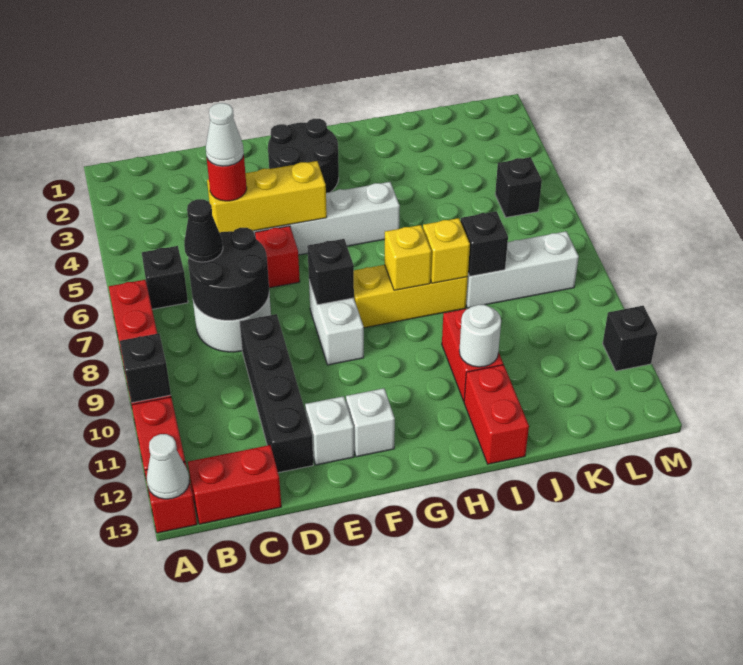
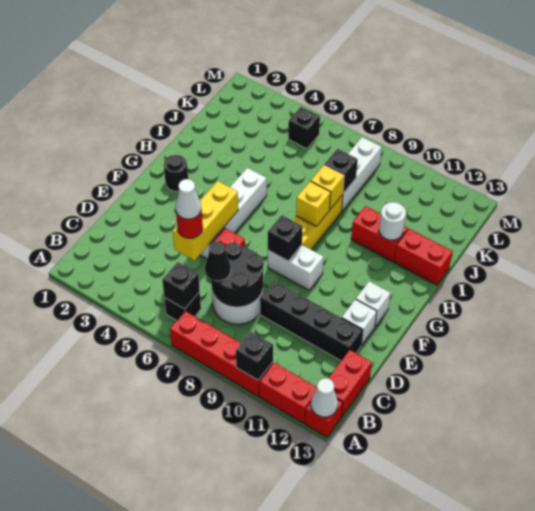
black round brick F2:G3 level 1 -> black round brick G2 level 1
black brick M11 level 1 -> black brick B6 level 2

